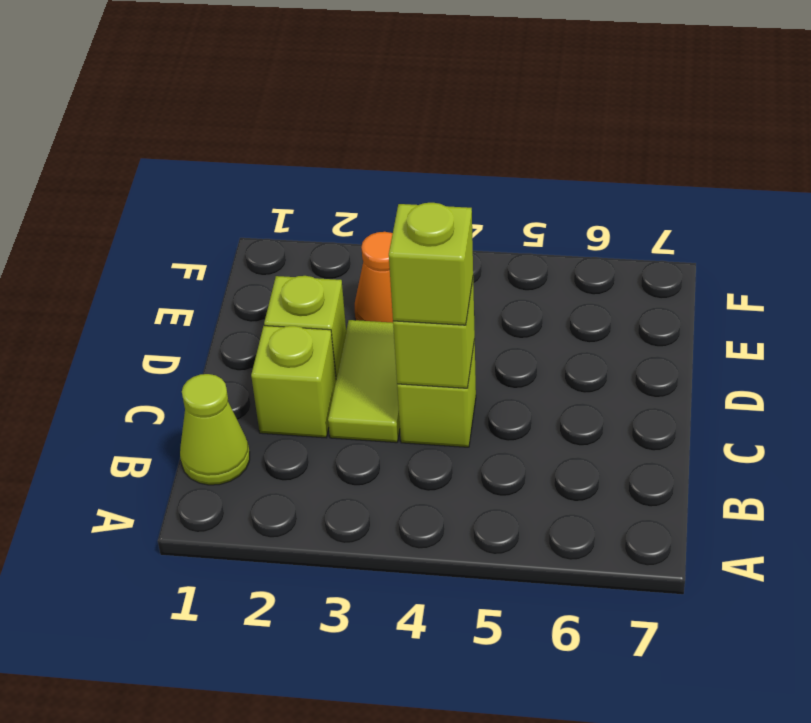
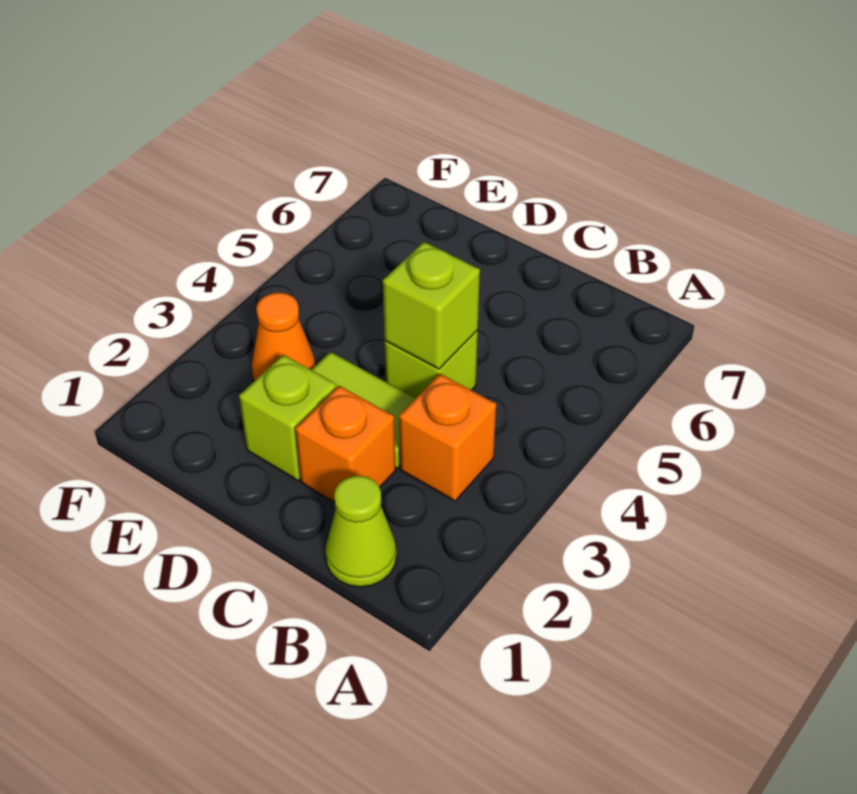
none -> orange brick B3 level 1
lime brick C2 level 1 -> orange brick C2 level 1
lime brick C4 level 3 -> none

